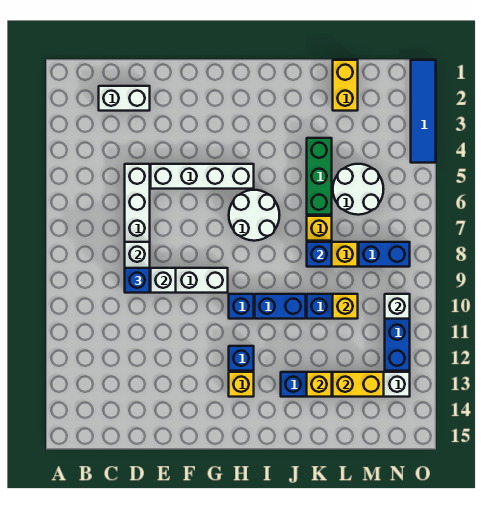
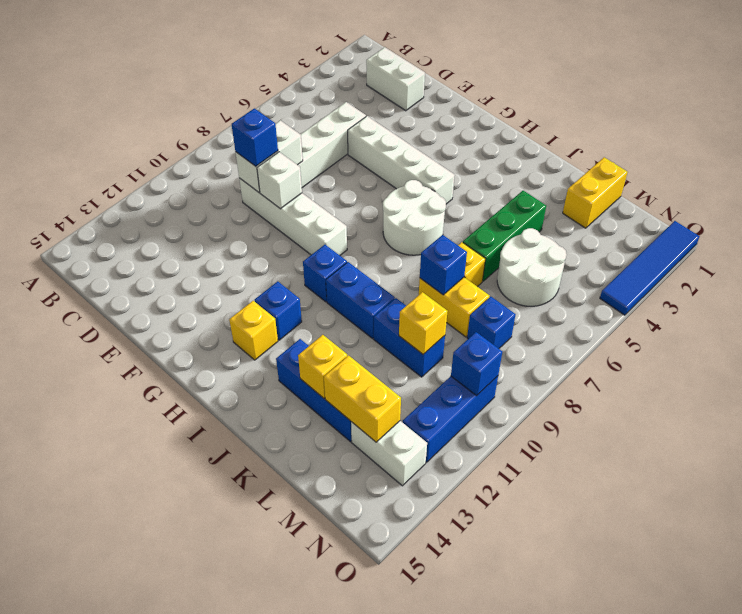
blue brick M8:N8 level 1 -> blue brick M8 level 1
white brick N10 level 2 -> blue brick N10 level 2

